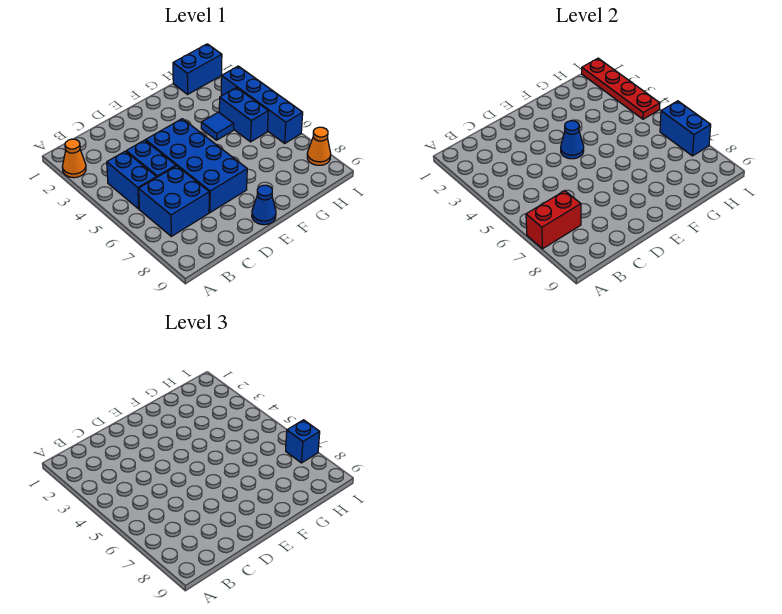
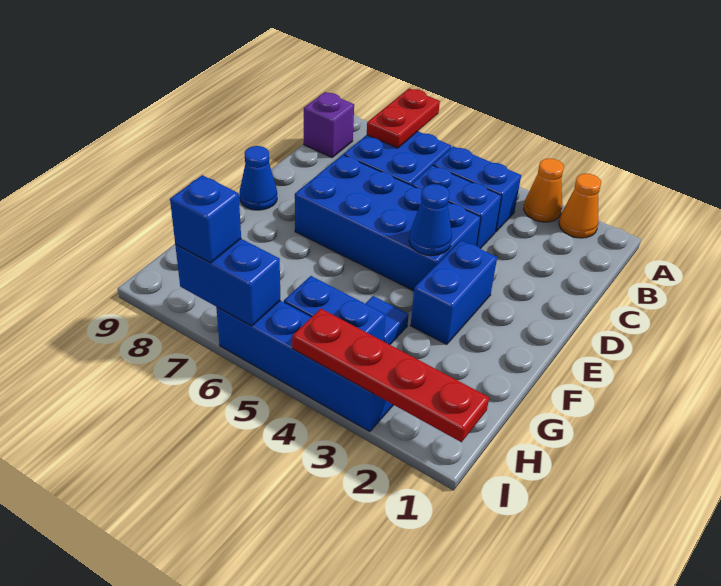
red brick A7:B7 level 2 -> red plate A7:B7 level 2
none -> purple brick B9 level 1
blue brick H1:I1 level 1 -> blue brick E3:F3 level 1
orange cone I8 level 1 -> orange cone A3 level 1

